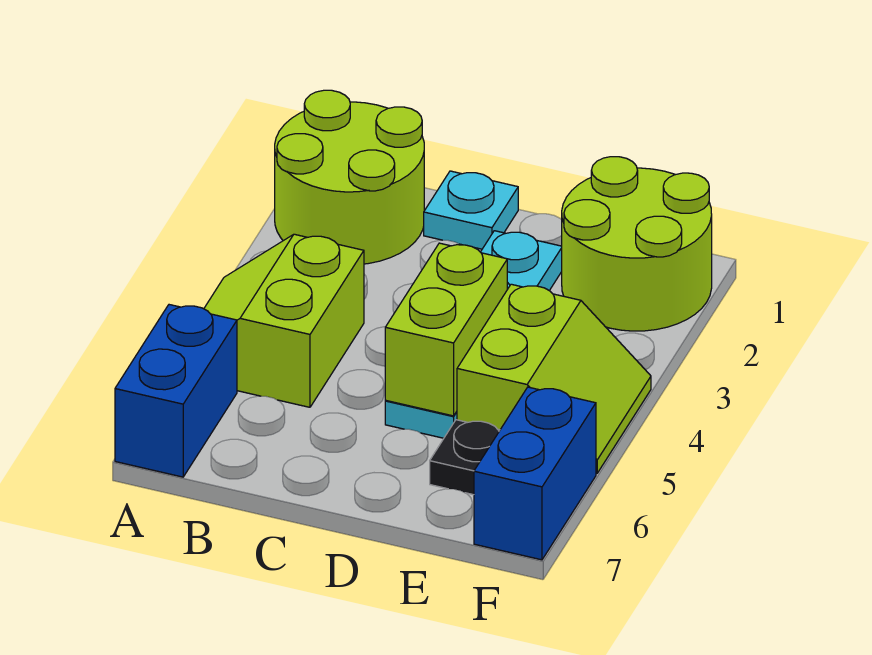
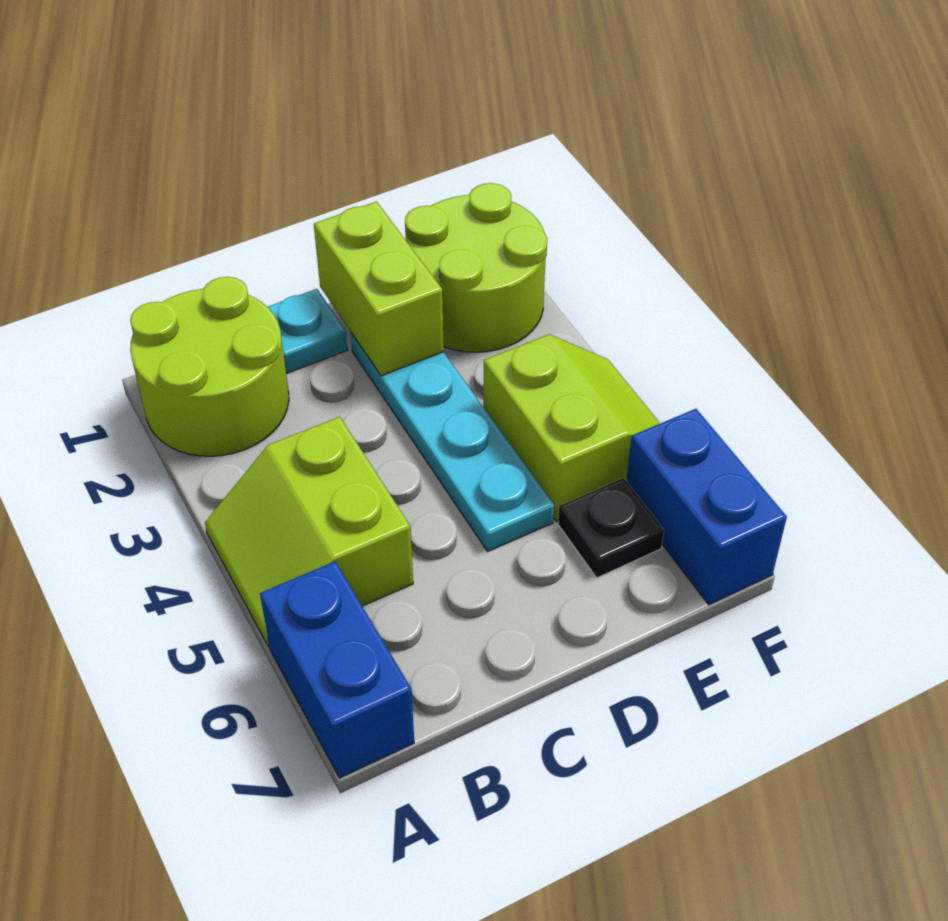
lime brick D4:D5 level 2 -> lime brick D1:D2 level 2

